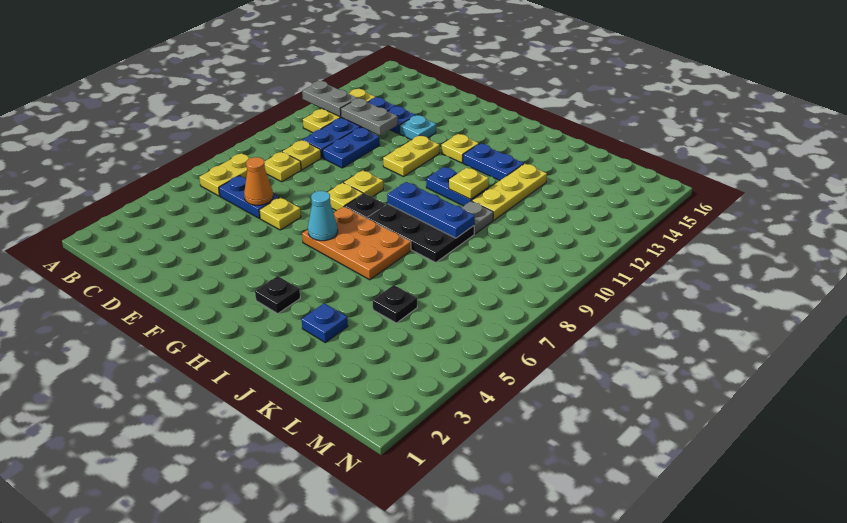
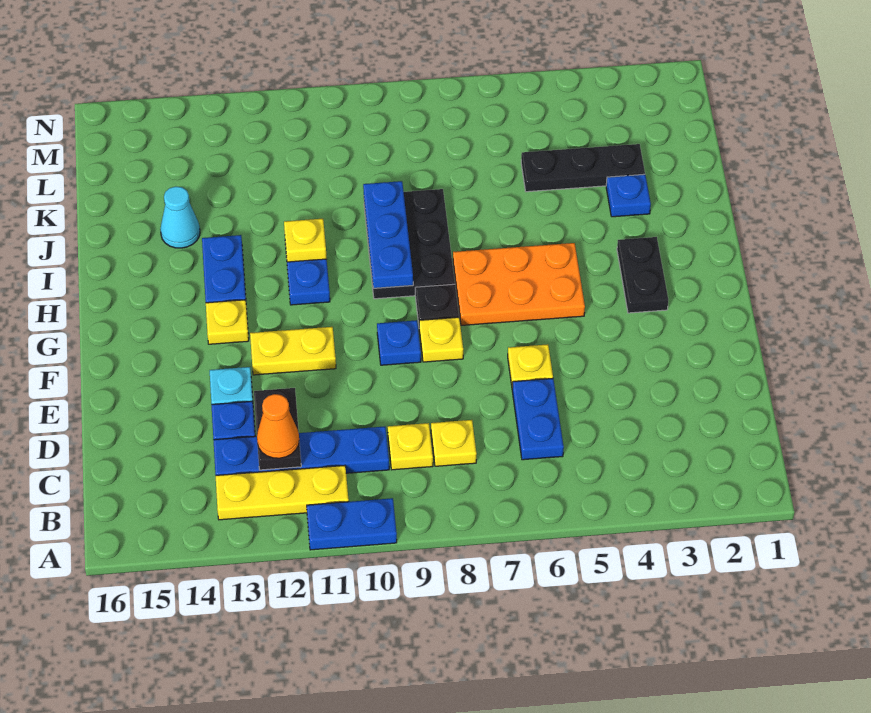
grey plate A12:B12 level 2 -> none
yellow plate B6:B7 level 1 -> none
grey plate C12:D12 level 2 -> black plate C12:D12 level 2
orange cone D6 level 2 -> orange cone C12 level 3
blue plate D10:D11 level 1 -> blue plate A10:A11 level 1
yellow plate F9 level 1 -> blue plate F9 level 1
orange plate G6:I7 level 1 -> orange plate G5:H7 level 1
cyan cone G6 level 2 -> cyan cone J14 level 1
black plate H3 level 1 -> black plate G3:H3 level 1
grey plate J10 level 1 -> none
yellow plate J11:J13 level 1 -> none
black plate K5 level 1 -> black plate K3:K5 level 1

